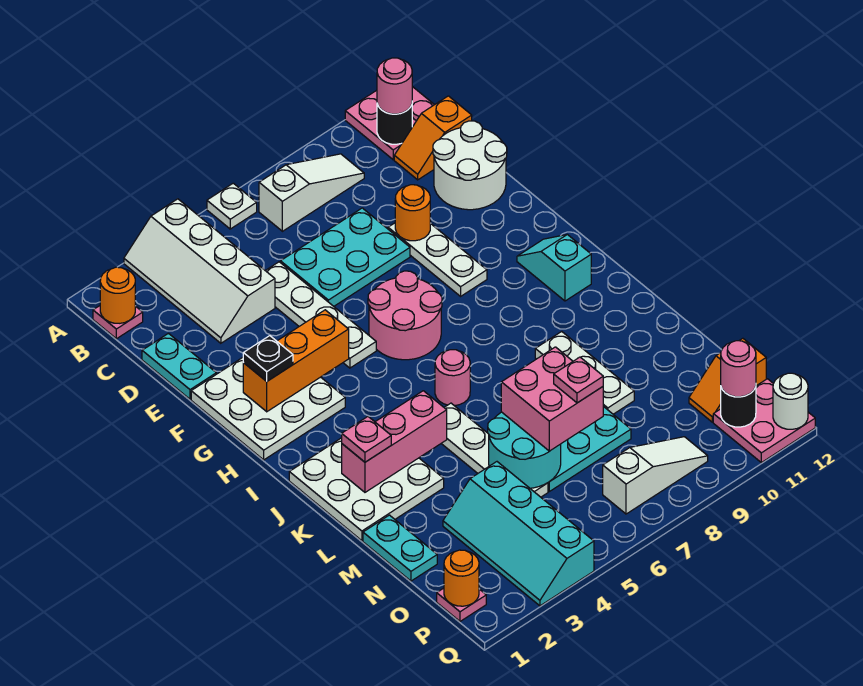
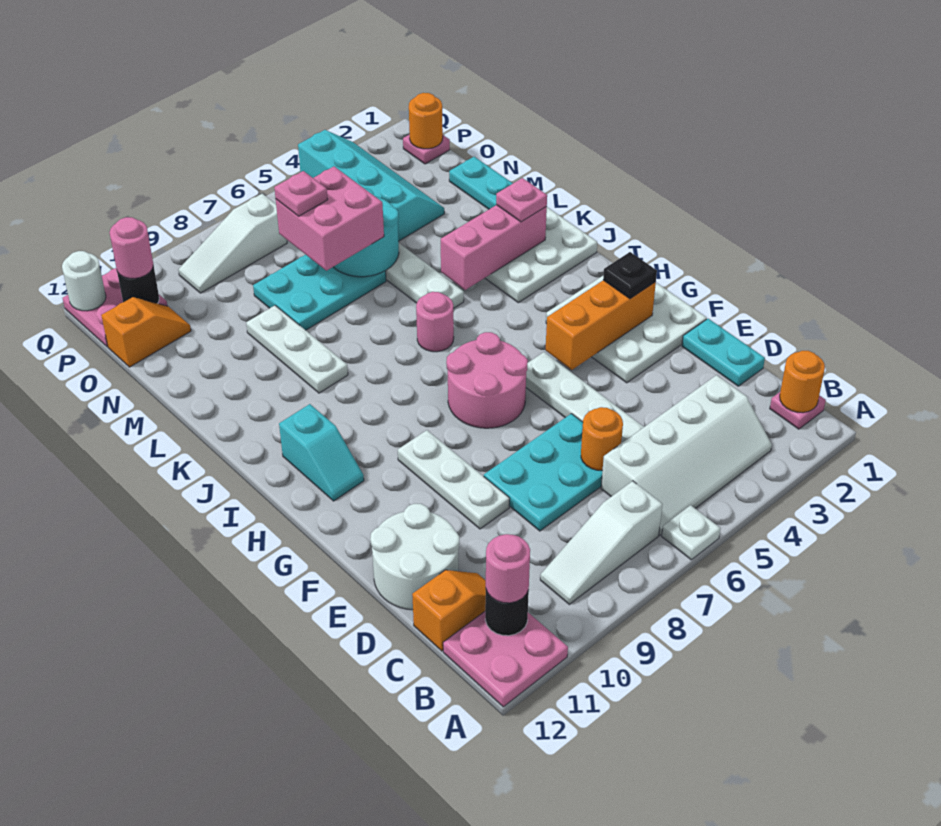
white slope A3:D4 level 1 top 4 -> white slope B3:C6 level 1 top C
orange round brick E9 level 2 -> orange round brick D6 level 2

